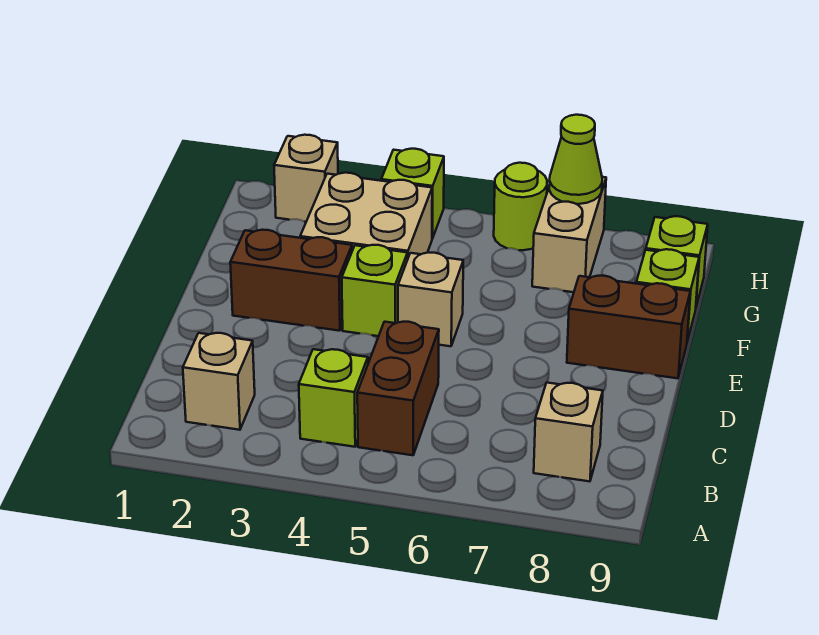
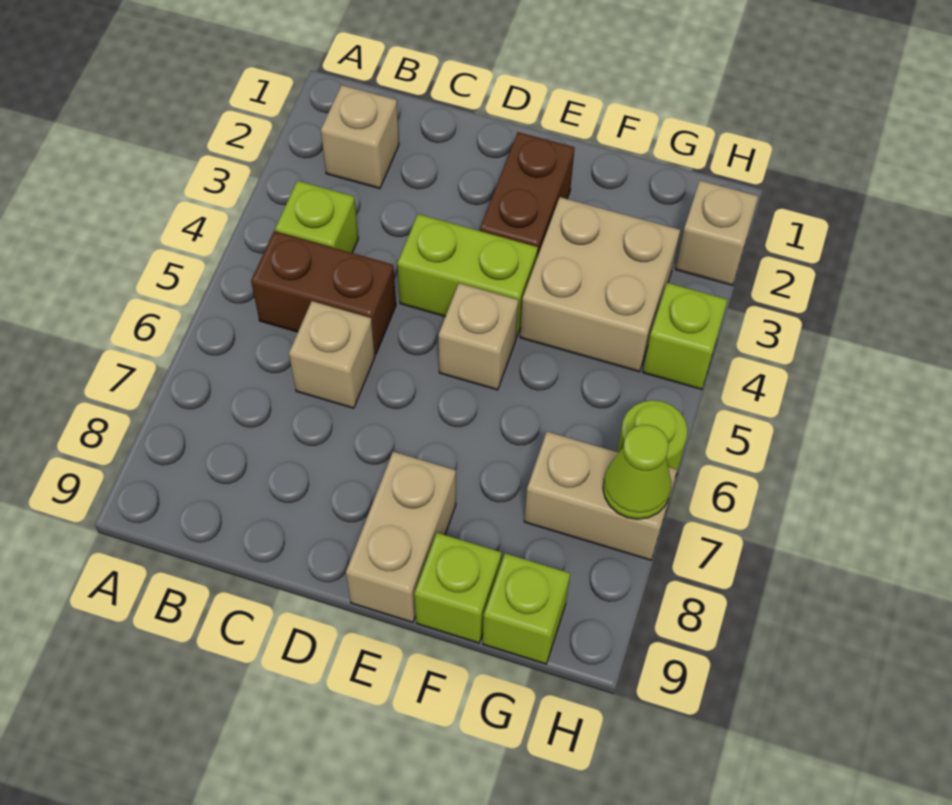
tan brick B8 level 1 -> tan brick C6 level 1
lime brick E4 level 1 -> lime brick D4:E4 level 1
brown brick E8:E9 level 1 -> tan brick E8:E9 level 1

